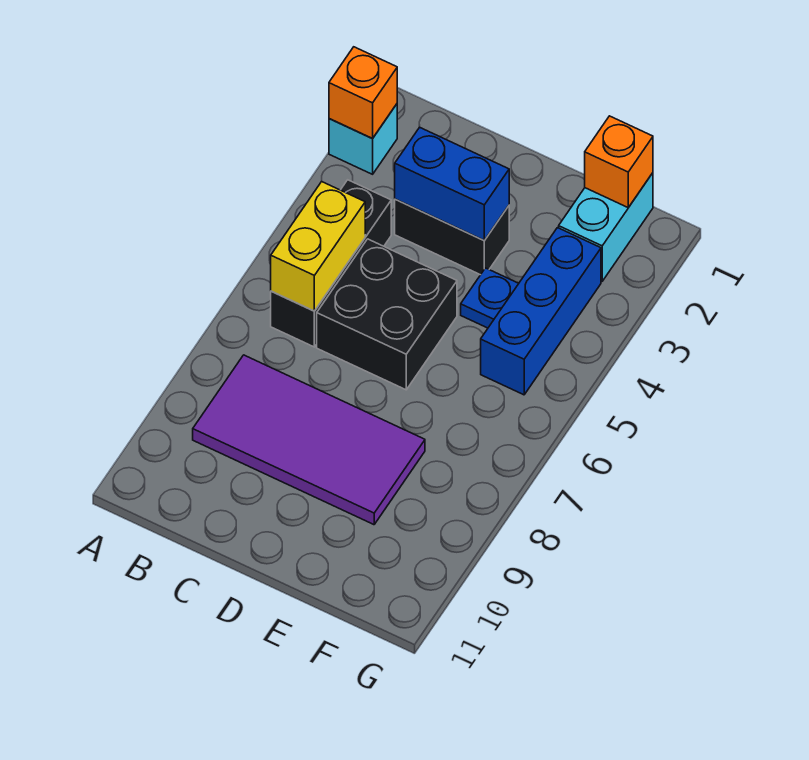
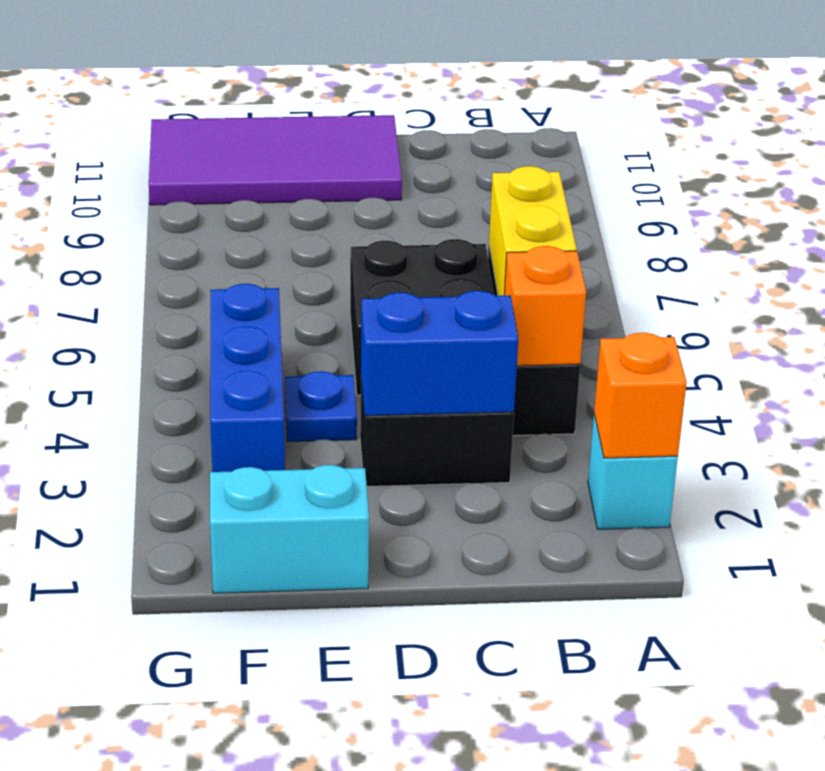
purple tile B8:E9 level 1 -> purple tile D10:G11 level 1
cyan brick F1:F2 level 1 -> cyan brick E1:F1 level 1
orange brick F1 level 2 -> orange brick B4 level 2

